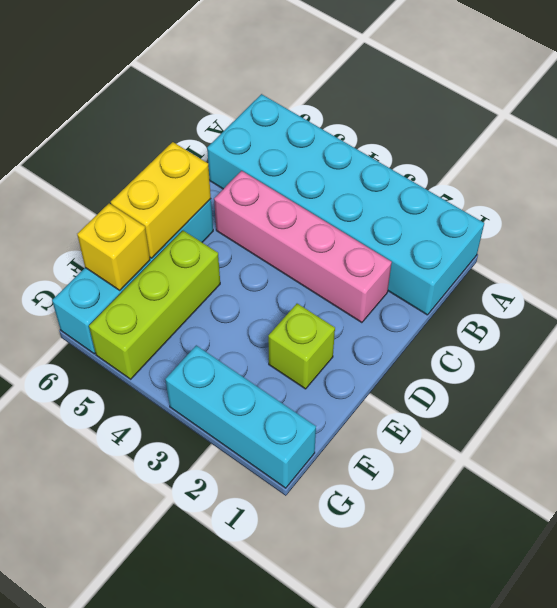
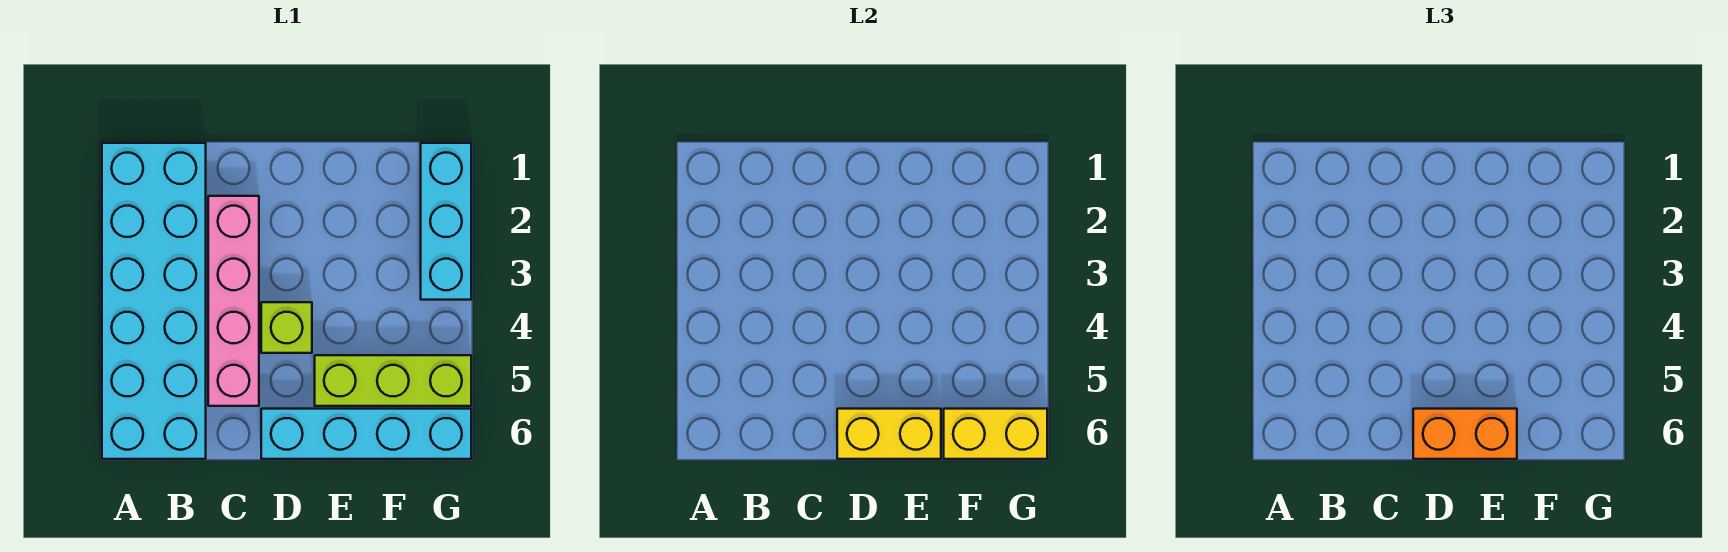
none -> orange brick D6:E6 level 3
lime brick E2 level 1 -> lime brick D4 level 1
yellow brick F6 level 2 -> yellow brick F6:G6 level 2

